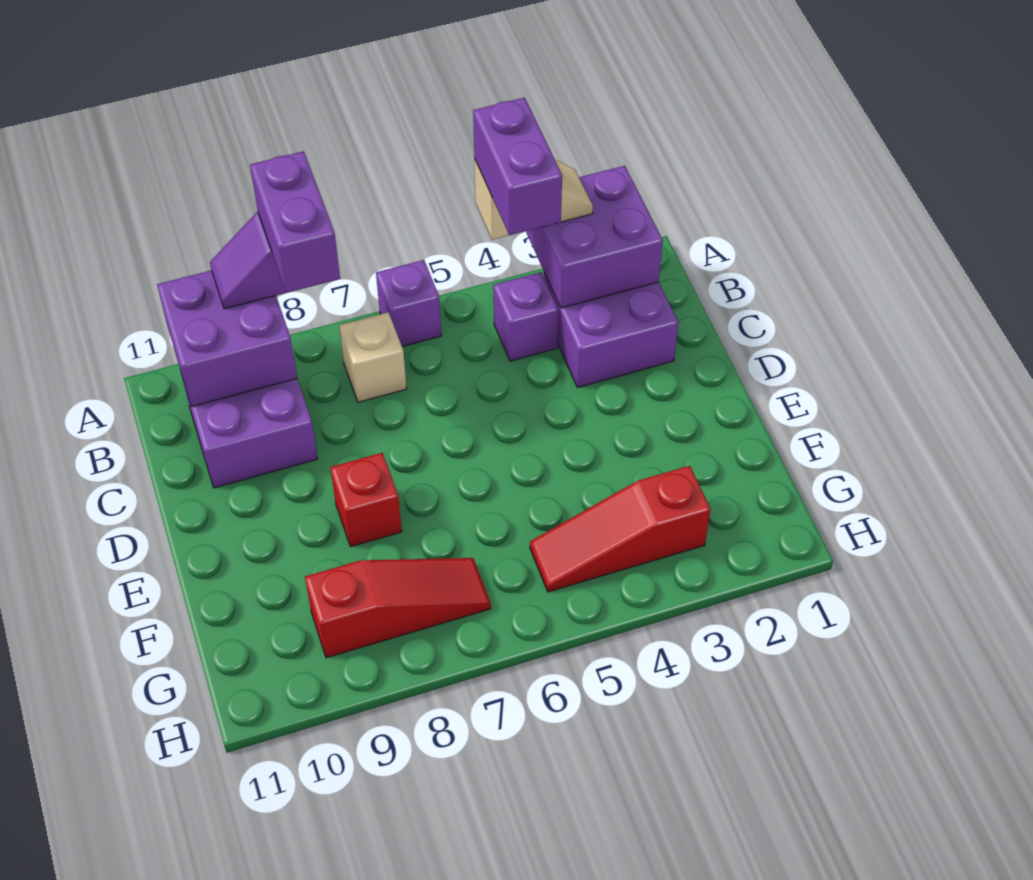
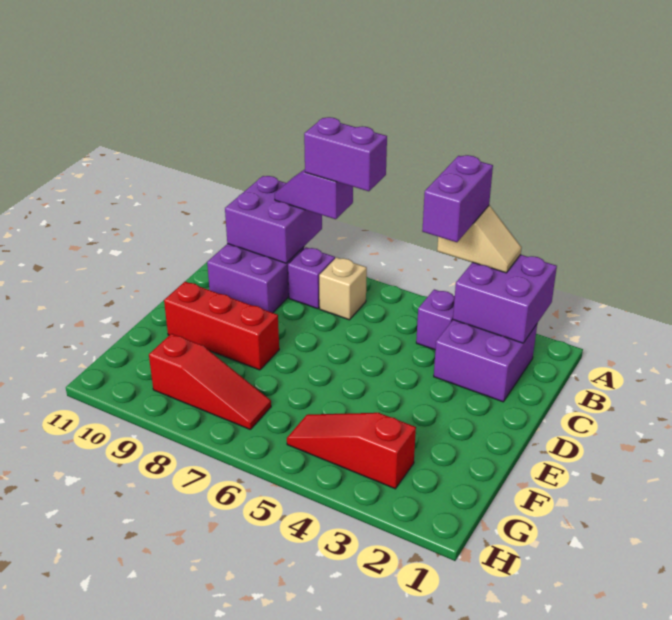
purple brick A6 level 1 -> purple brick B8 level 1
purple brick A8:B8 level 4 -> purple brick A7:A8 level 4
red brick E8 level 1 -> red brick E8:E10 level 1

